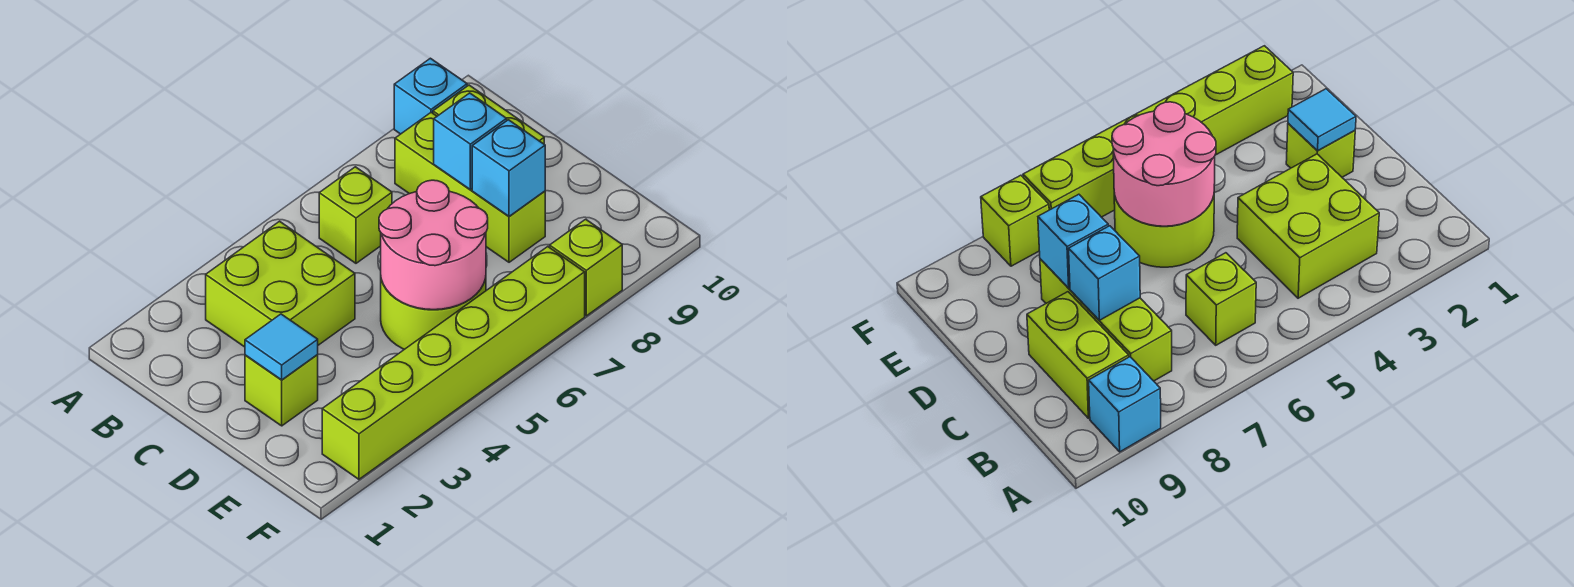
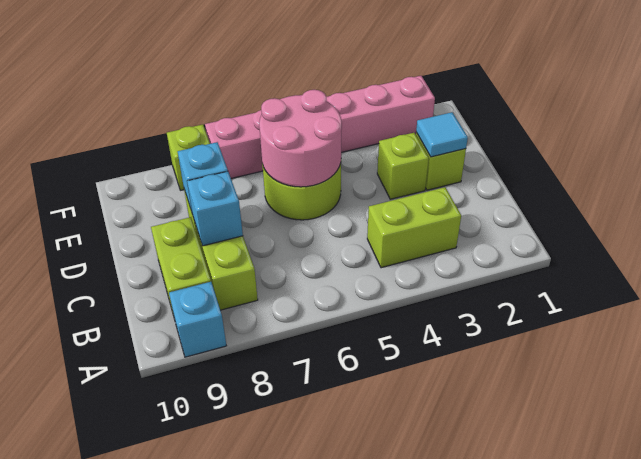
lime brick B3:C4 level 1 -> lime brick B3:B4 level 1
lime brick B6 level 1 -> lime brick D3 level 1
lime brick F2:F7 level 1 -> pink brick F2:F7 level 1

